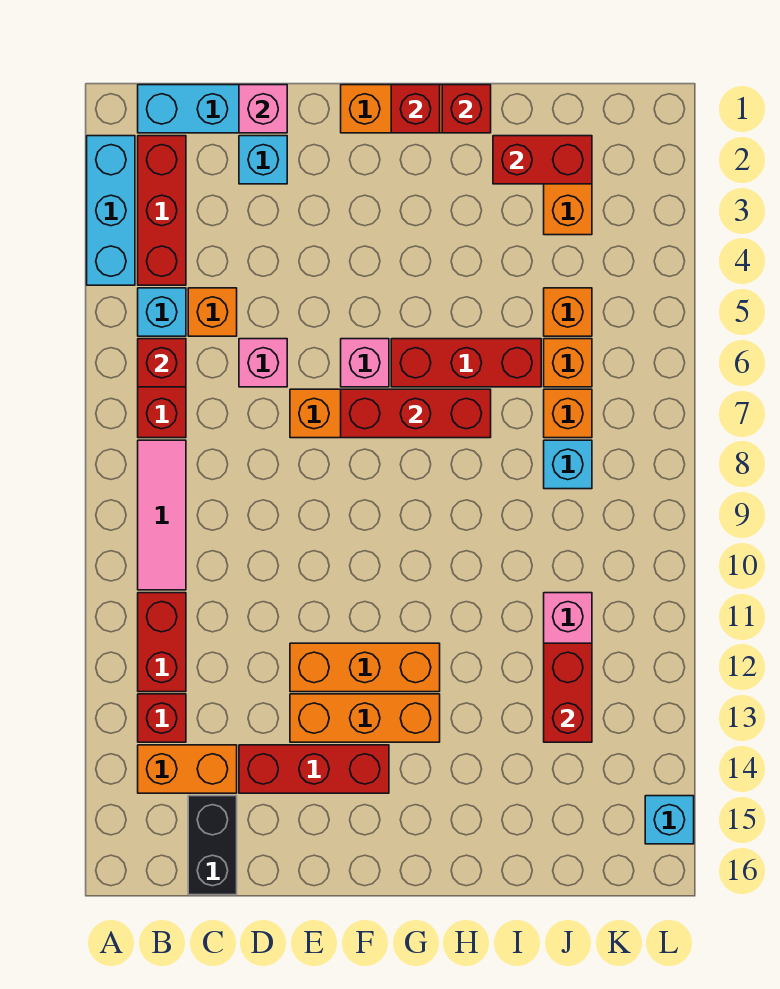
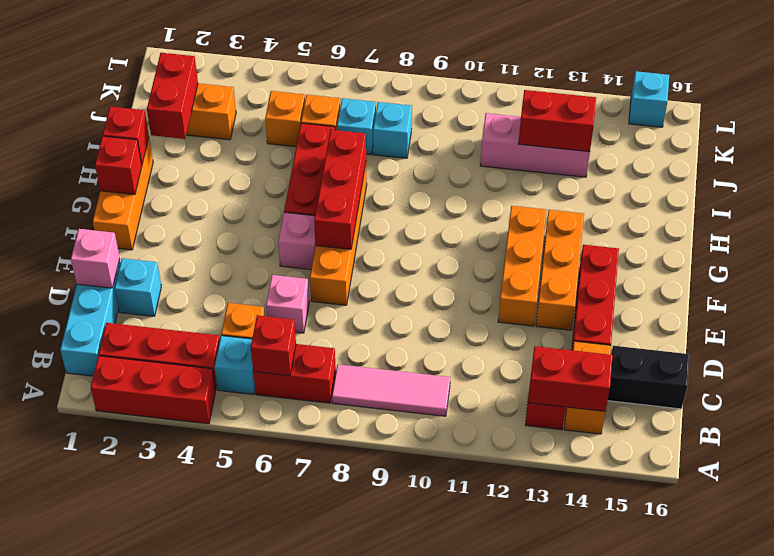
cyan brick A2:A4 level 1 -> red brick A2:A4 level 1
red brick B11:B12 level 1 -> red brick B13:B14 level 2
orange brick J7 level 1 -> cyan brick J7 level 1

